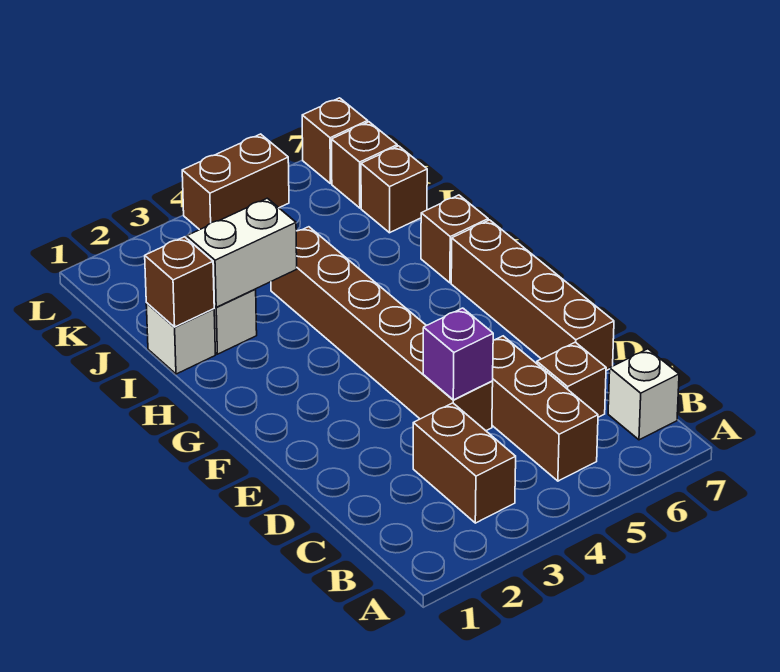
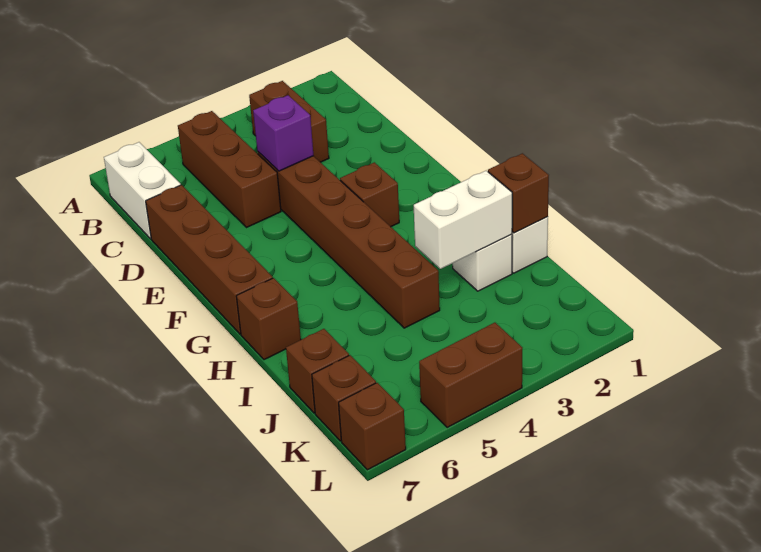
white brick B7 level 1 -> white brick B7:C7 level 1
brown brick C6 level 1 -> brown brick F3 level 1

